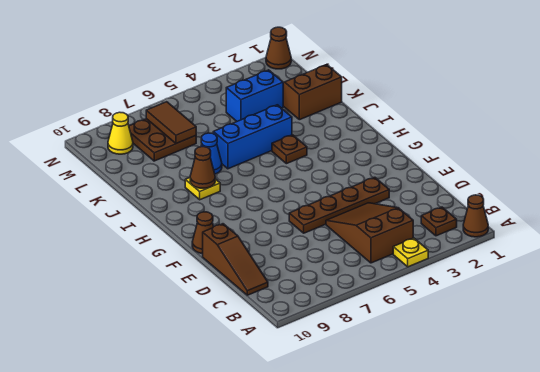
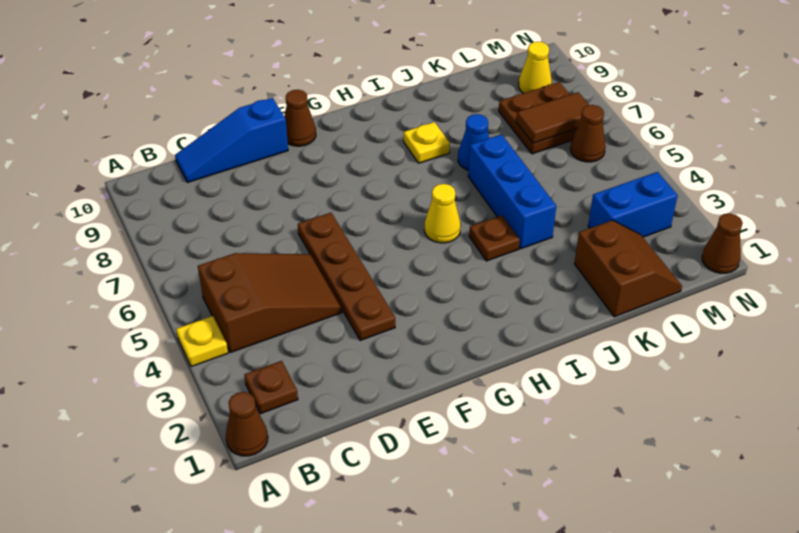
brown slope C10:E10 level 1 top E -> blue slope C10:E10 level 1 top E
none -> yellow cone H5 level 1
brown cone I8 level 2 -> brown cone M6 level 1
blue brick L3:L4 level 1 -> blue brick L3:M3 level 1

